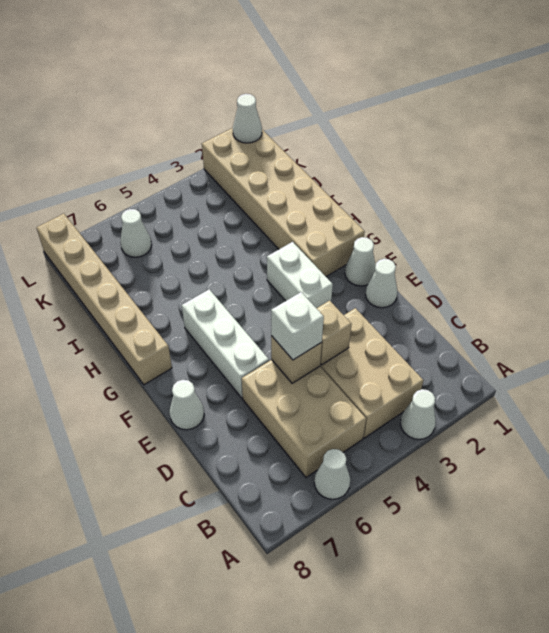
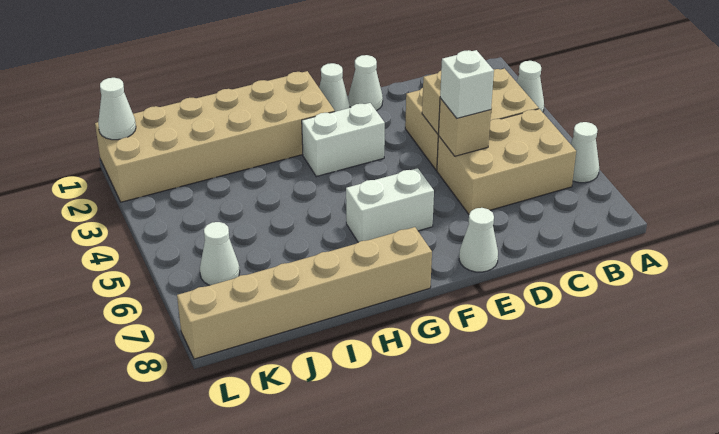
white brick E6:G6 level 1 -> white brick F6:G6 level 1

